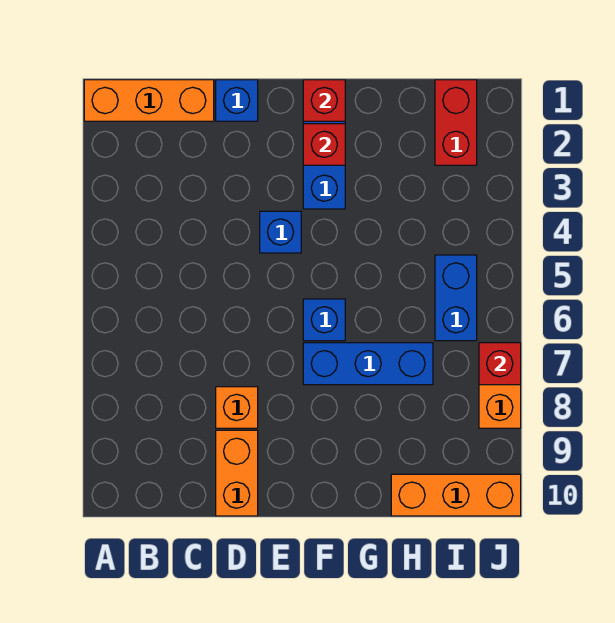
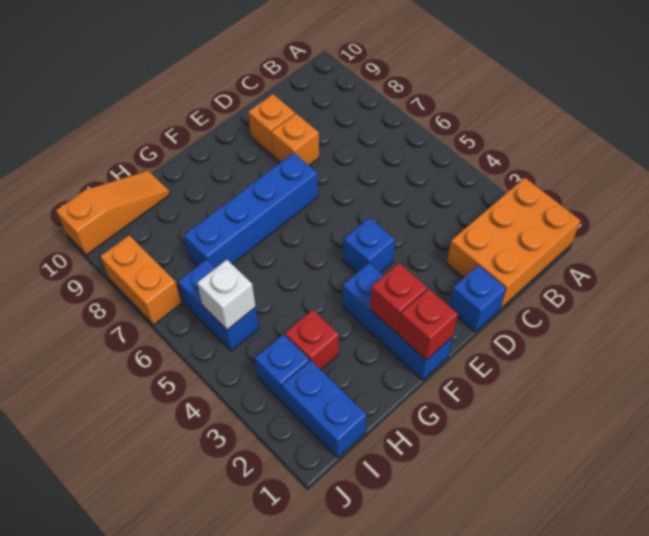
orange brick A1:C1 level 1 -> orange brick A1:C2 level 1
orange brick D9:D10 level 1 -> orange brick D9 level 1
blue brick F6 level 1 -> blue brick I3 level 1
blue brick F7:H7 level 1 -> blue brick E7:H7 level 1
orange brick H10:J10 level 1 -> orange slope H10:J10 level 1 top J
red brick I1:I2 level 1 -> blue brick I1:I2 level 1
none -> white brick I5 level 2
red brick J7 level 2 -> red brick H3 level 1

